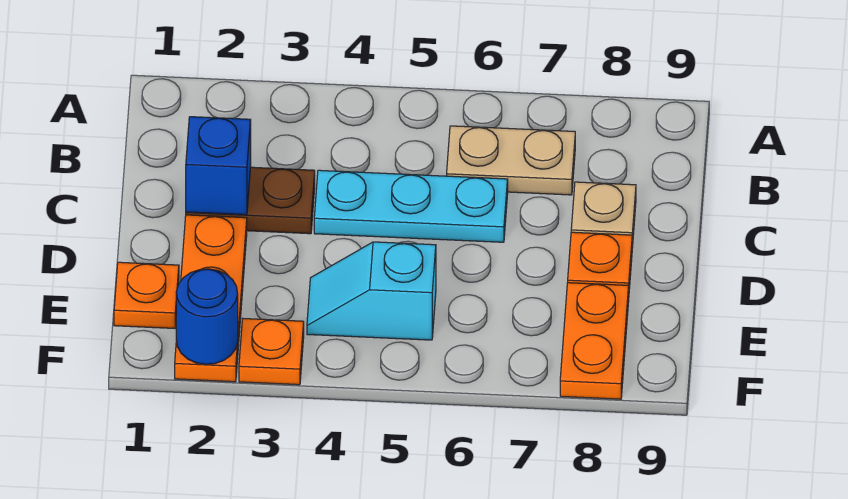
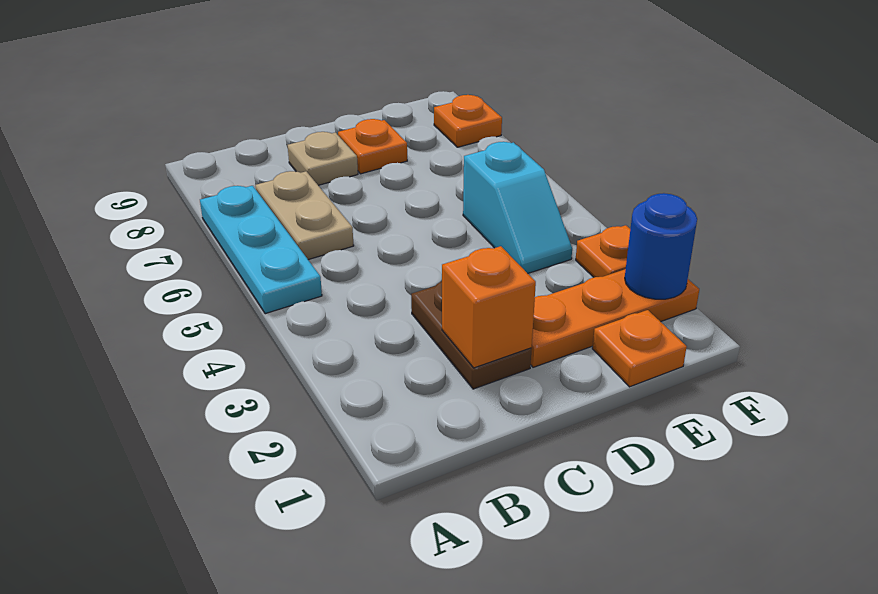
blue brick C2 level 2 -> orange brick C2 level 2
cyan plate C4:C6 level 1 -> cyan plate A5:A7 level 1
orange plate E8:F8 level 1 -> orange plate F8 level 1

